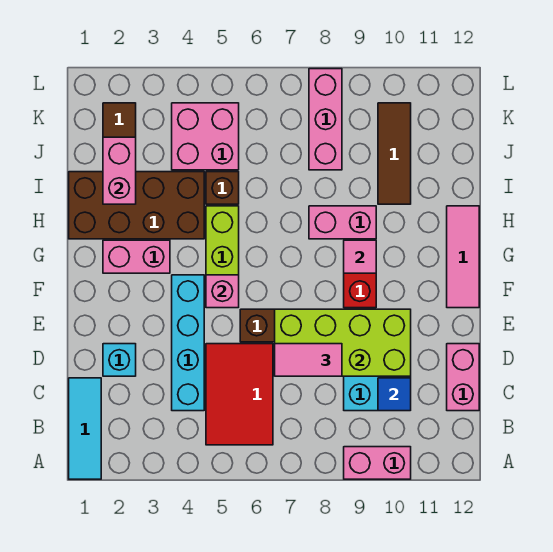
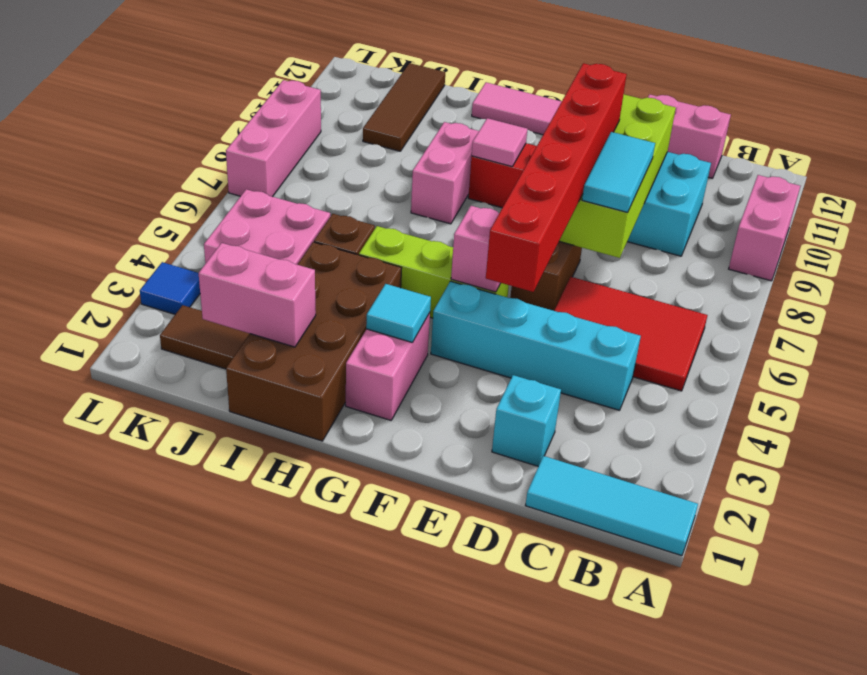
blue tile C10 level 2 -> blue tile L3 level 1
pink tile D7:D8 level 3 -> cyan tile D7:D8 level 3
none -> red brick E4:E9 level 3
none -> cyan tile G3 level 2
brown tile I10:K10 level 1 -> brown tile J10:J12 level 1
pink brick J8:L8 level 1 -> pink brick L7:L9 level 1

